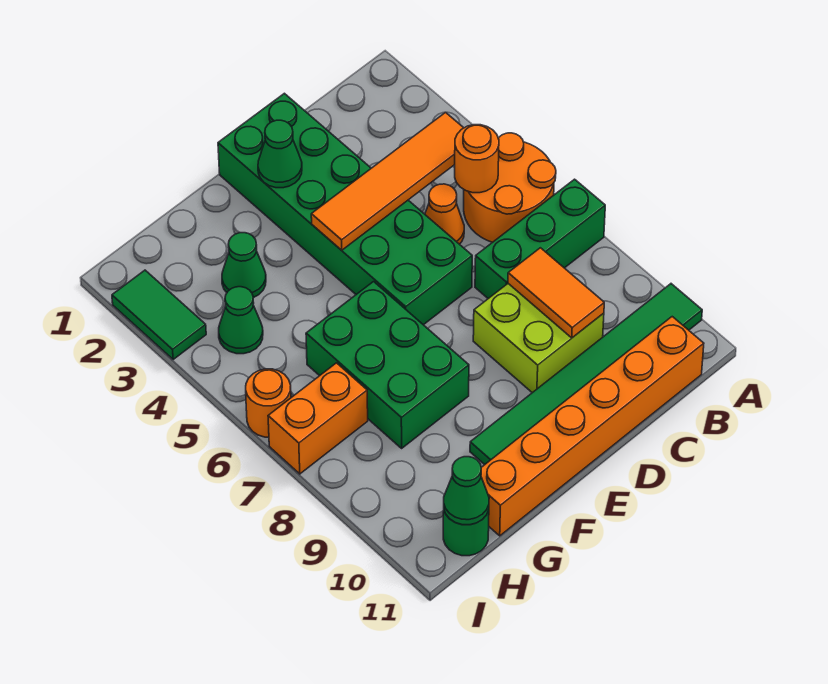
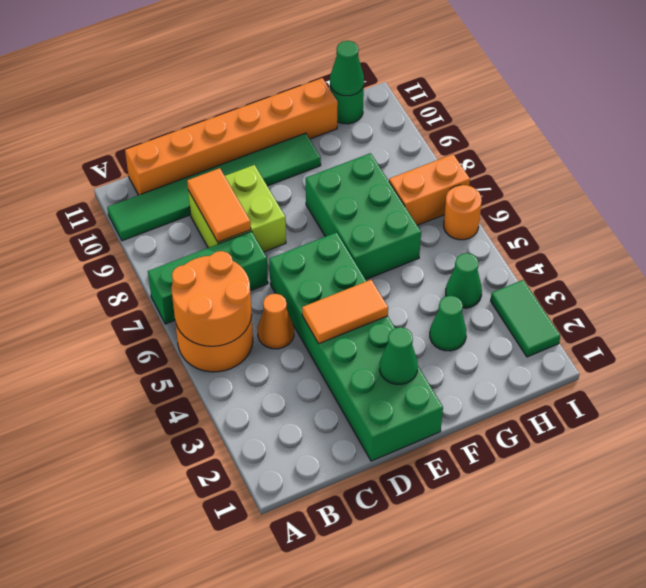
orange tile B4:E4 level 2 -> orange tile D4:E4 level 2
orange round brick B5 level 2 -> orange round brick A5:B6 level 2

